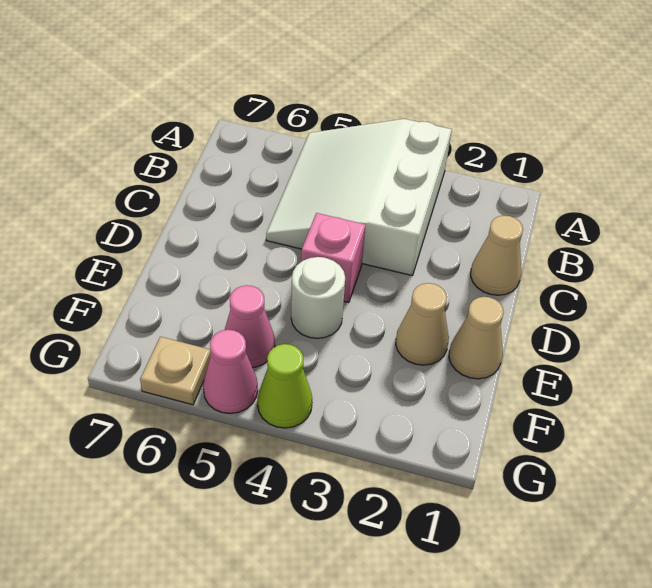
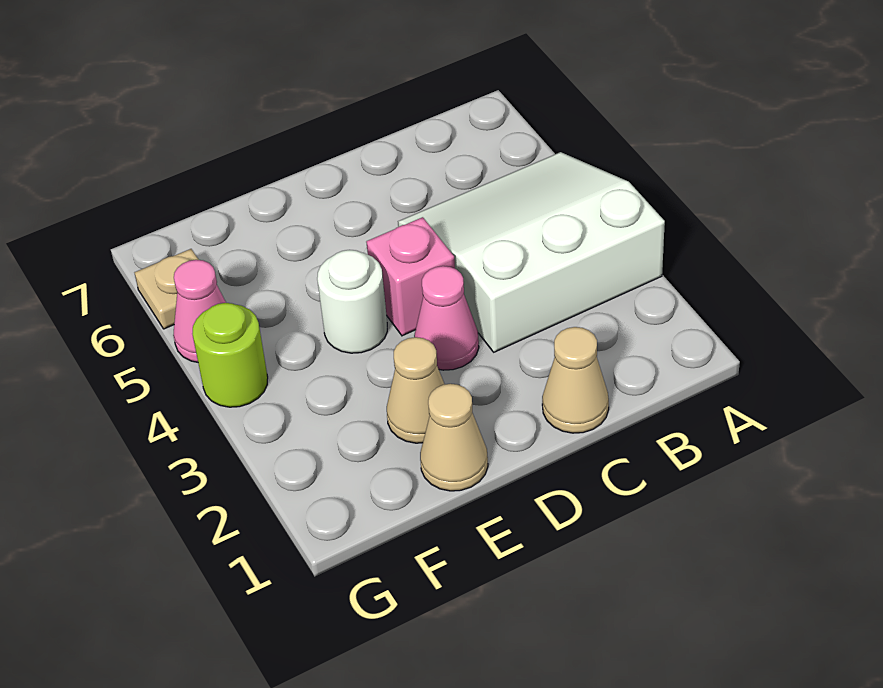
pink cone F5 level 1 -> pink cone D3 level 1
lime cone G4 level 1 -> lime round brick G4 level 1

